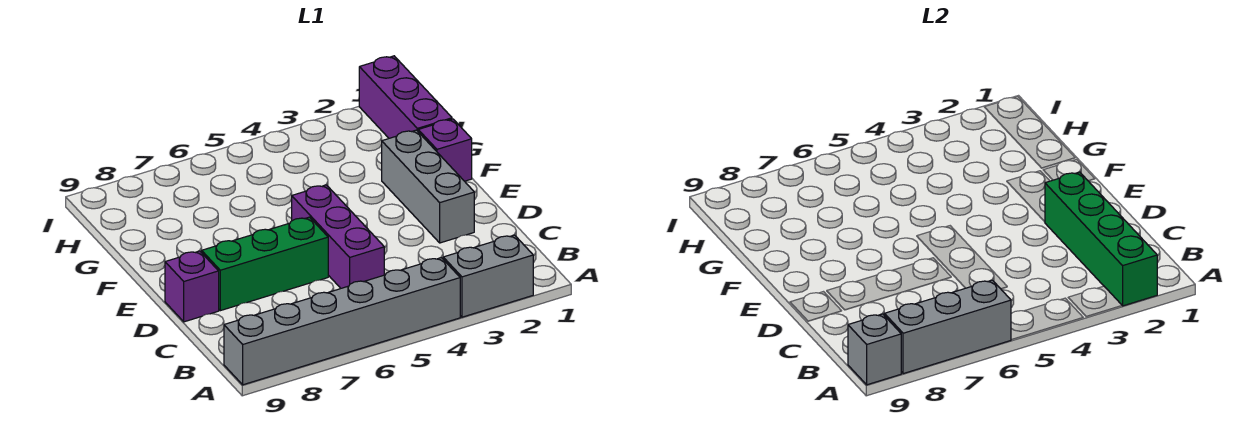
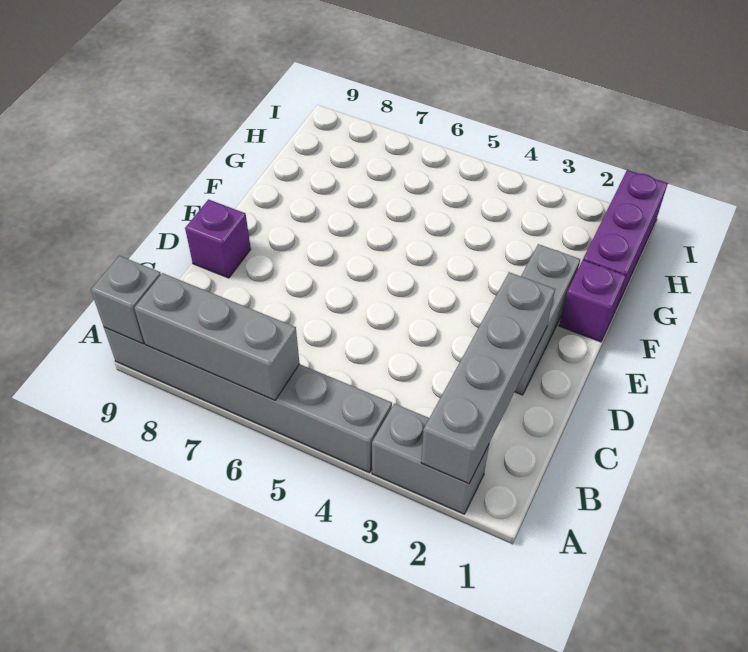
green brick A2:D2 level 2 -> grey brick A2:D2 level 2
purple brick C5:E5 level 1 -> none
green brick D6:D8 level 1 -> none

